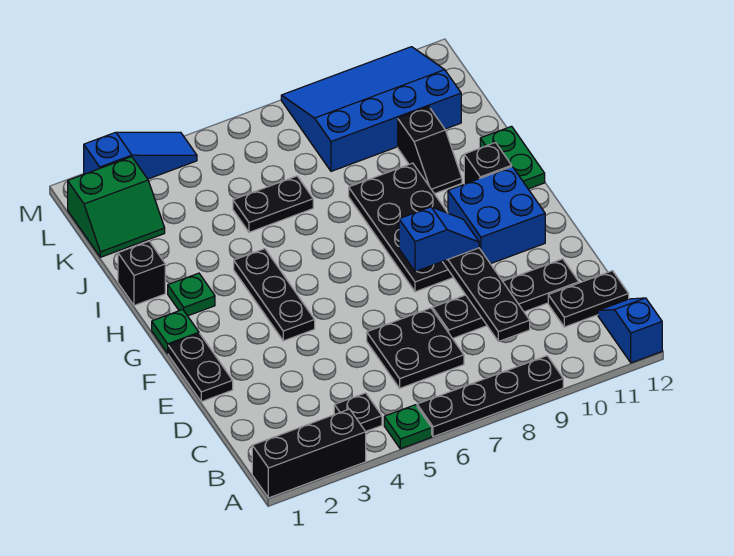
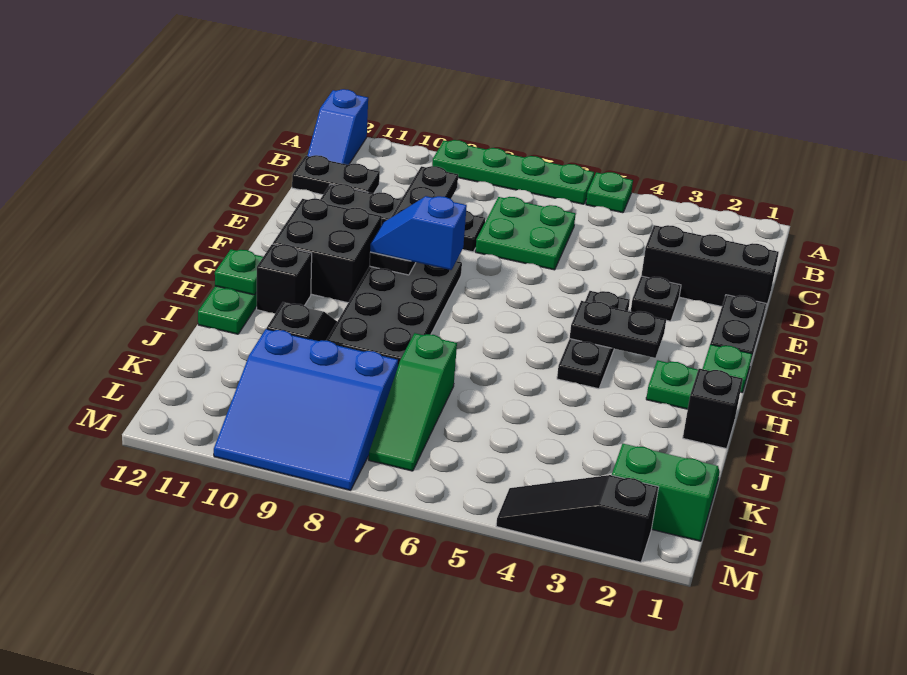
black brick A1:A3 level 1 -> black brick D1:D3 level 1
black plate A6:A9 level 1 -> green plate A6:A9 level 1
black plate B4 level 1 -> black plate E3 level 1
black plate C6:D7 level 1 -> green plate C6:D7 level 1
blue brick F10:G11 level 1 -> black brick F10:G11 level 1
none -> green plate H12 level 2
black plate J5:J6 level 1 -> black plate G3:G4 level 2
none -> green slope J7:L7 level 1 top J
blue slope K8:M11 level 1 top K -> blue slope K8:M10 level 1 top K
blue slope M2:M4 level 1 top 2 -> black slope M2:M4 level 1 top 2

